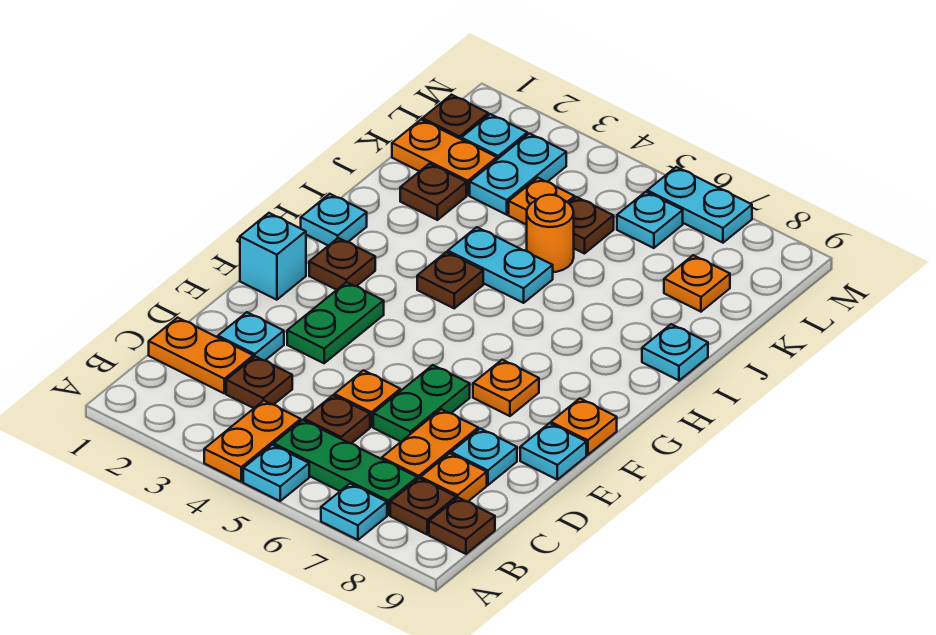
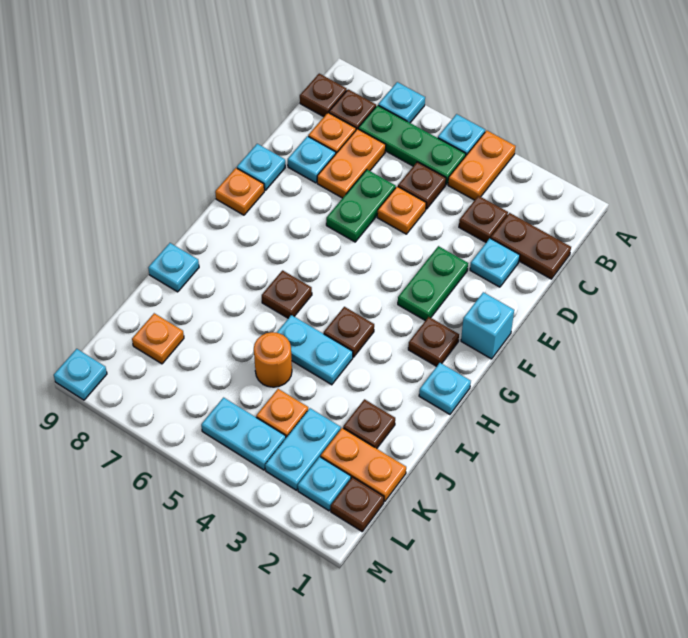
orange plate C1:C2 level 1 -> brown plate C1:C2 level 1
orange plate F7 level 1 -> none
brown plate K5 level 1 -> brown plate H6 level 1
cyan plate L6 level 1 -> cyan plate M9 level 1
cyan plate M6:M7 level 1 -> cyan plate L4:L5 level 1

